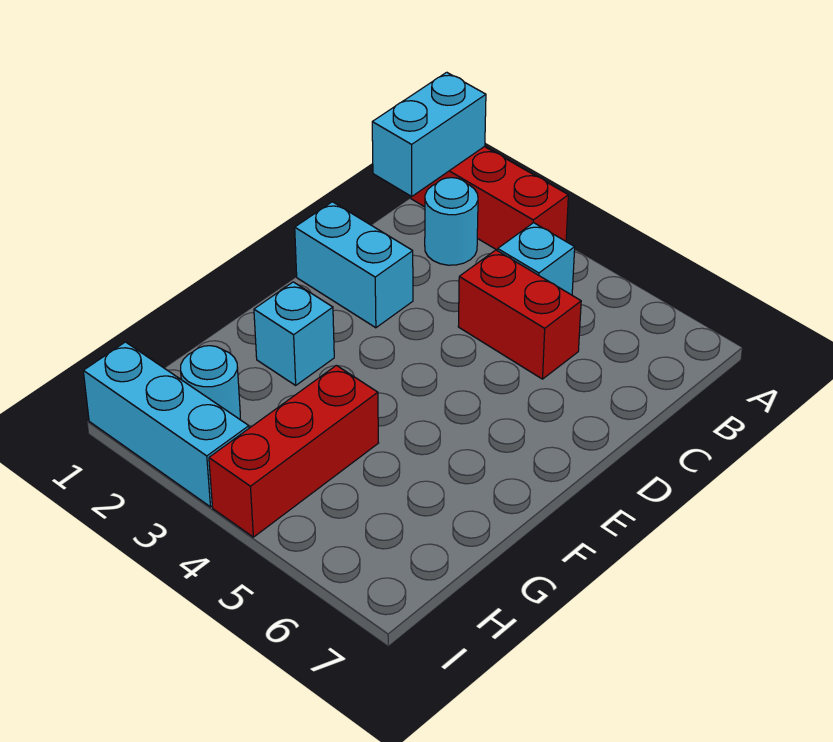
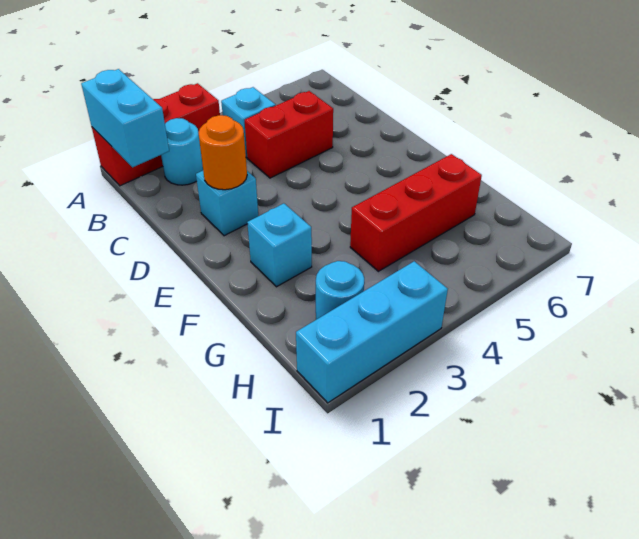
cyan brick D1:D2 level 1 -> cyan brick D2 level 1
none -> orange round brick D2 level 2
red brick G4:I4 level 1 -> red brick G4:G6 level 1

